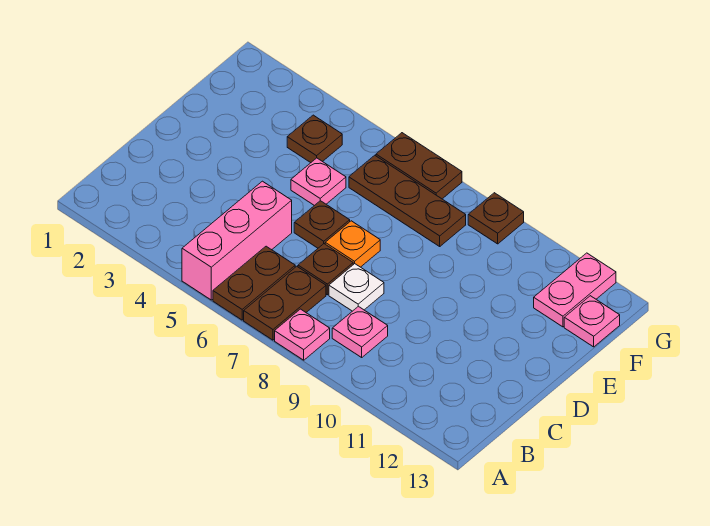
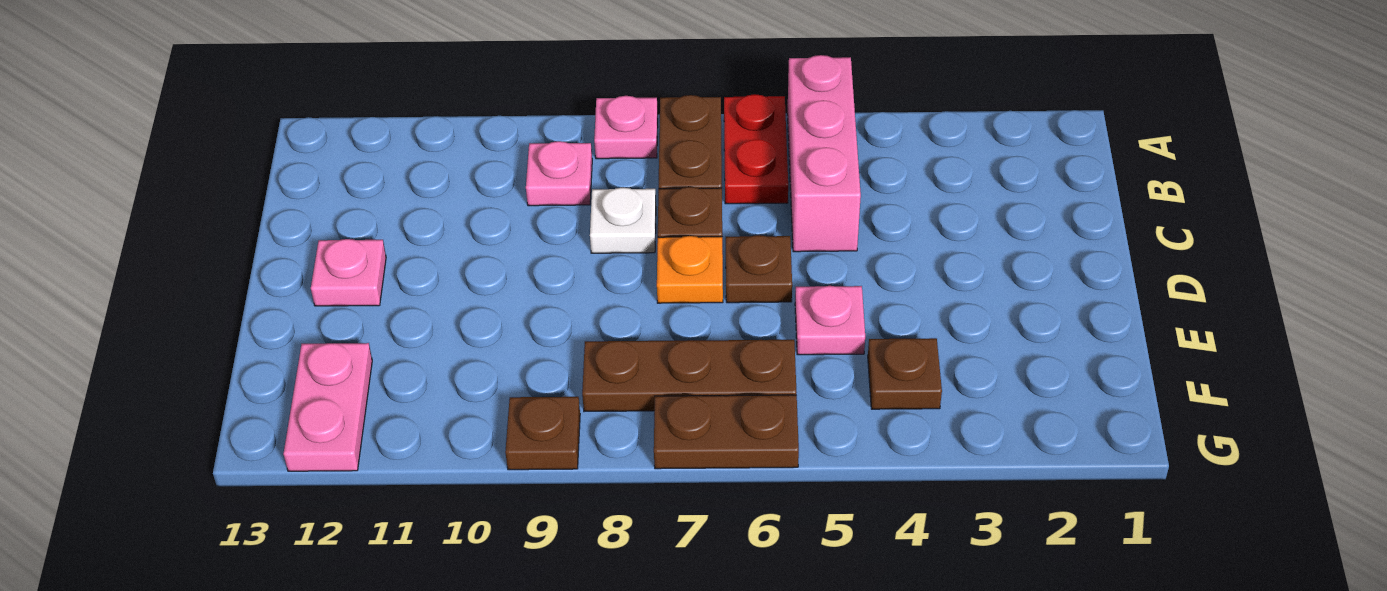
brown plate A6:B6 level 1 -> red plate A6:B6 level 1
pink plate F13 level 1 -> pink plate D12 level 1

